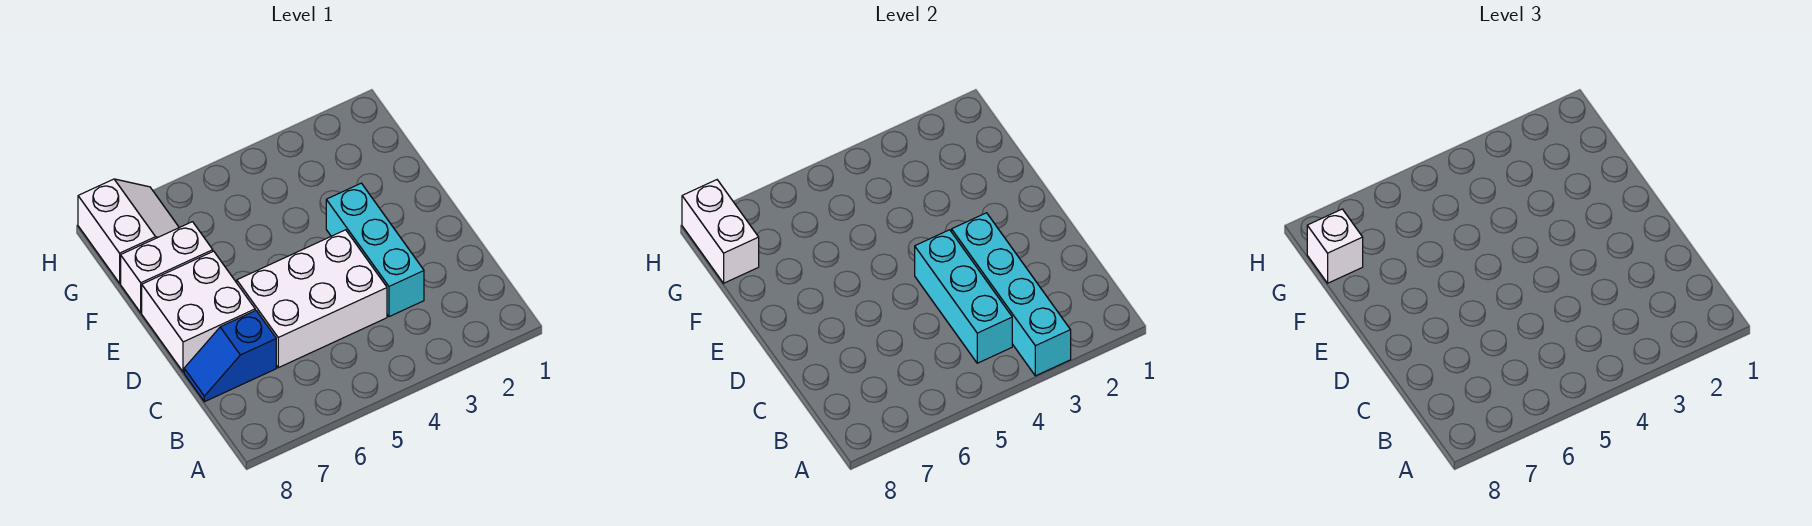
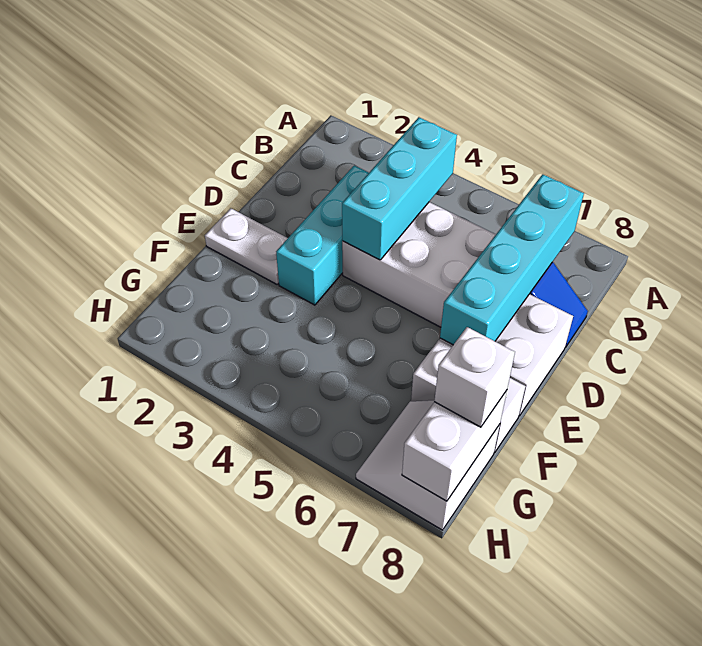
cyan brick A3:D3 level 2 -> cyan brick B7:E7 level 2
none -> white plate E1:E2 level 1

